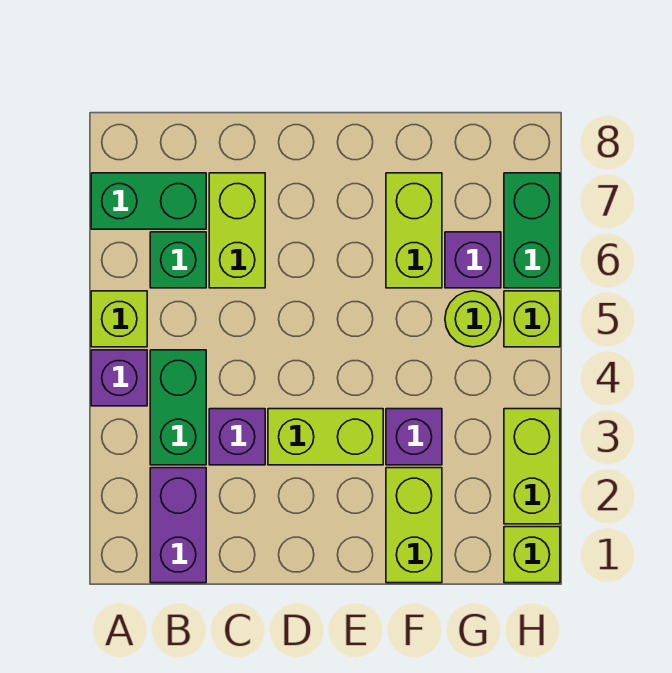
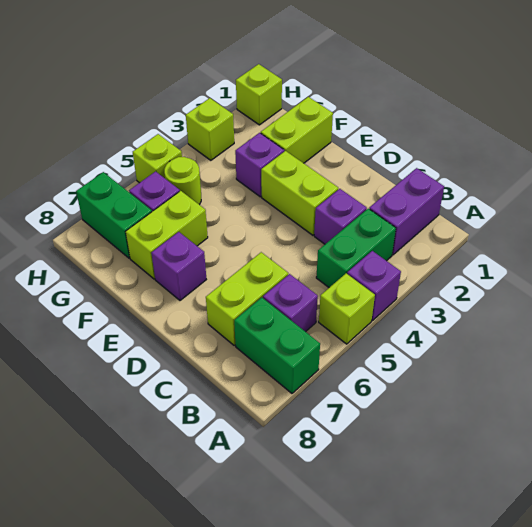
green brick B6 level 1 -> purple brick B6 level 1
none -> purple brick E7 level 1
lime brick H2:H3 level 1 -> lime brick H3 level 1
green brick H6:H7 level 1 -> green brick G7:H7 level 1

